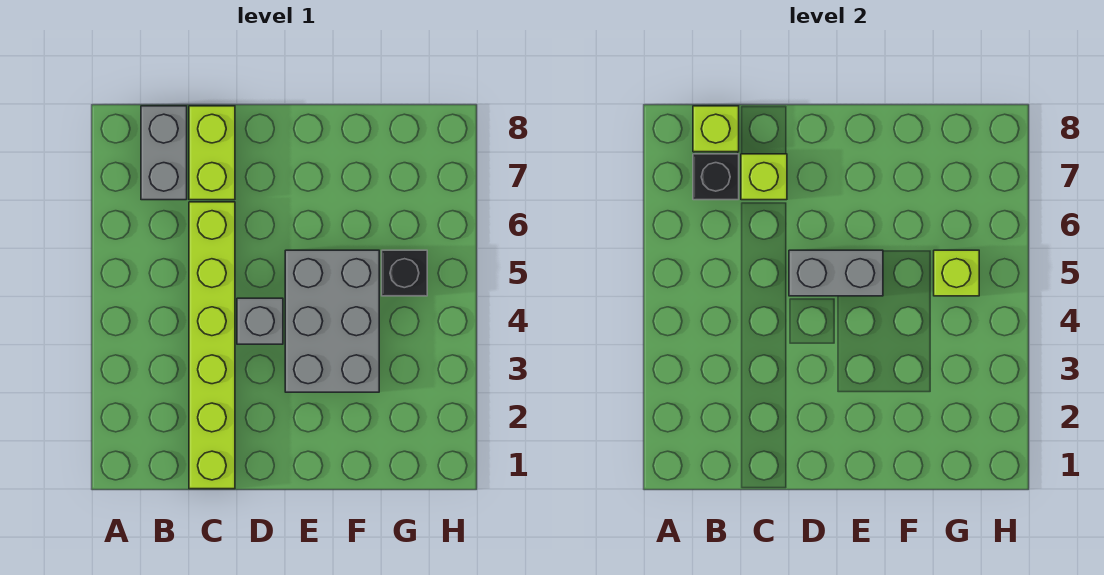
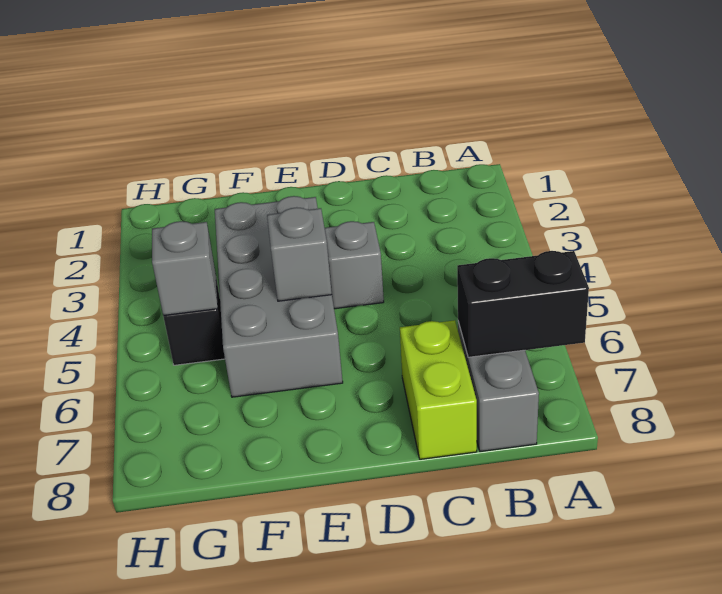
black brick B7 level 2 -> black brick A7:B7 level 2
lime brick B8 level 2 -> none
lime brick C1:C6 level 1 -> none
lime brick C7 level 2 -> none
grey brick D5:E5 level 2 -> grey brick E5 level 2
grey brick E3:F5 level 1 -> grey brick E3:F6 level 1
lime brick G5 level 2 -> grey brick G5 level 2

